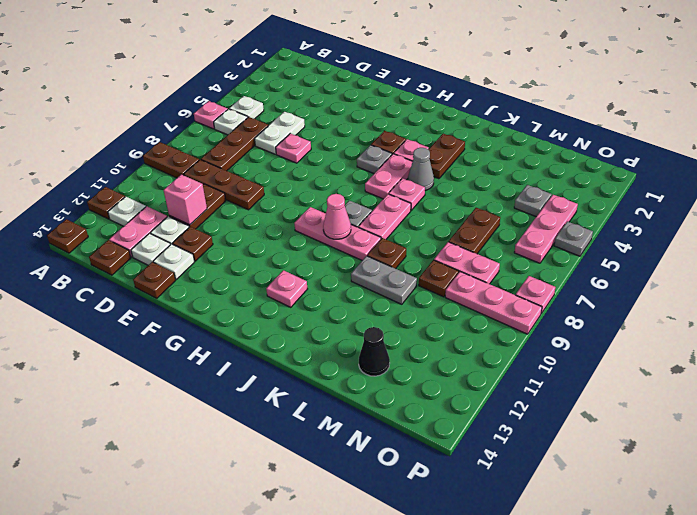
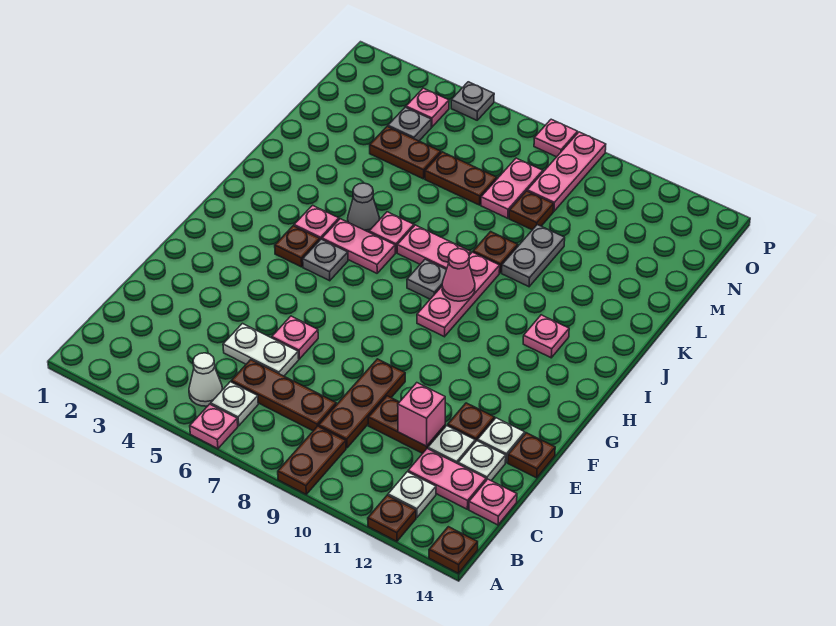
white plate B5 level 1 -> white cone B5 level 1
brown plate C14 level 1 -> pink plate C14 level 1
brown plate J3:J4 level 1 -> brown plate M4:M5 level 1
black cone M13 level 1 -> none
pink plate O4:O6 level 1 -> pink plate O4 level 1

